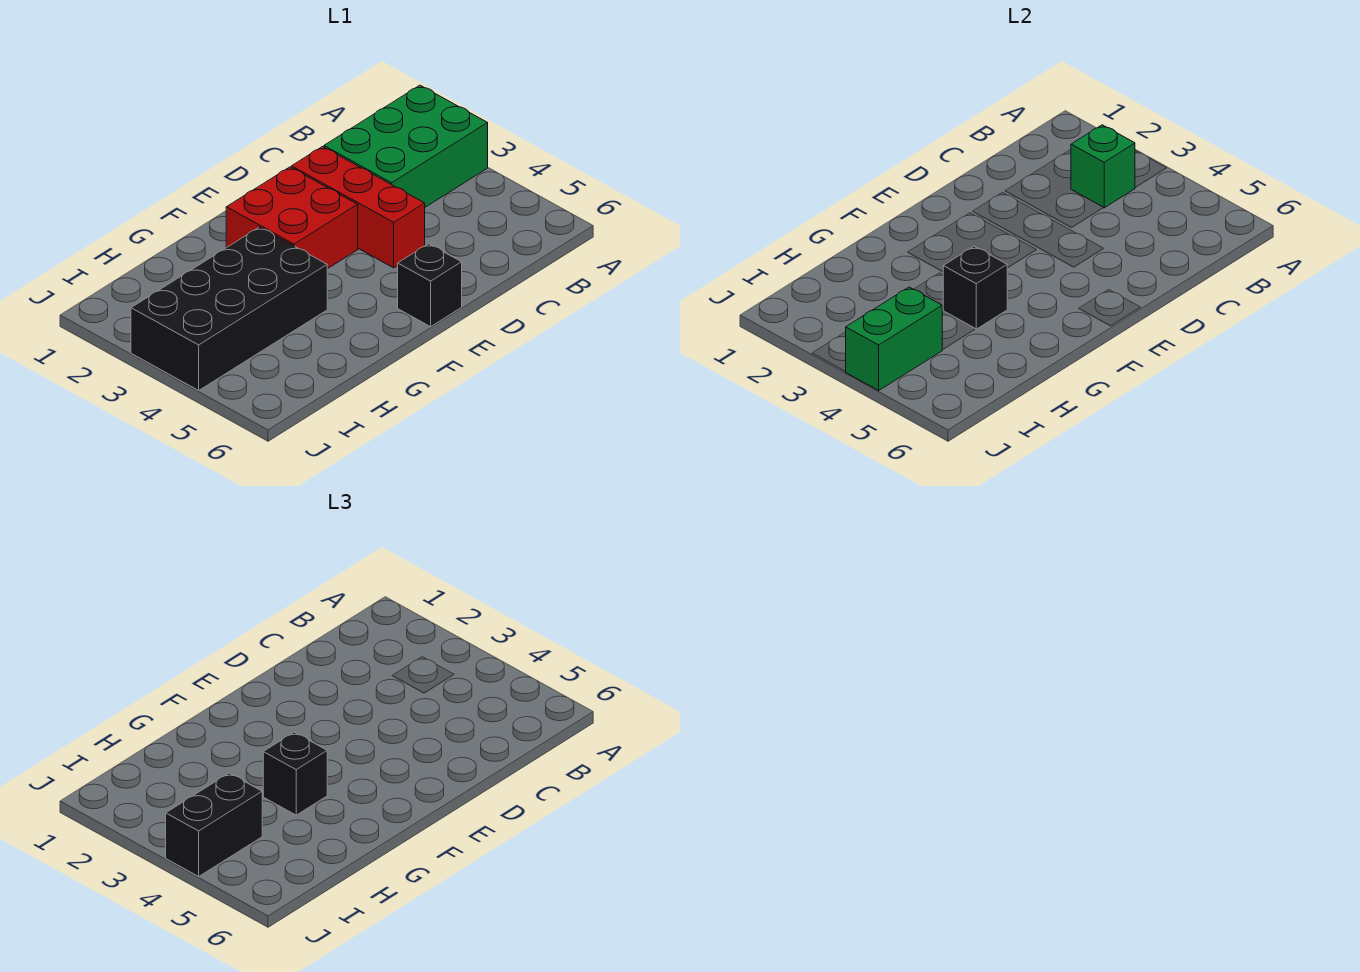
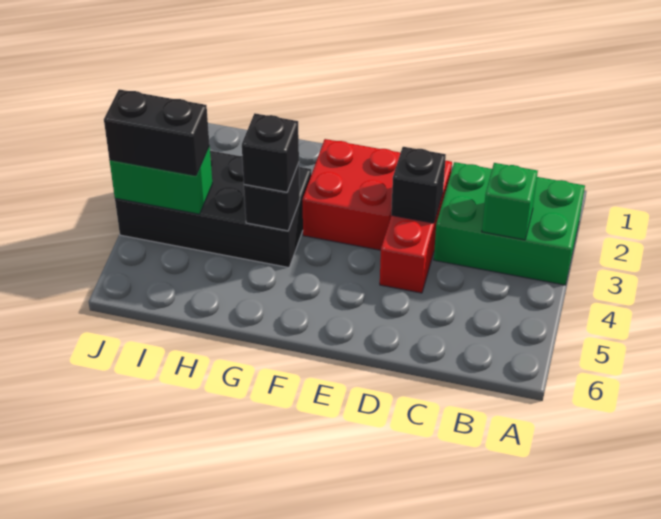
black brick E6 level 1 -> black brick D3 level 2

